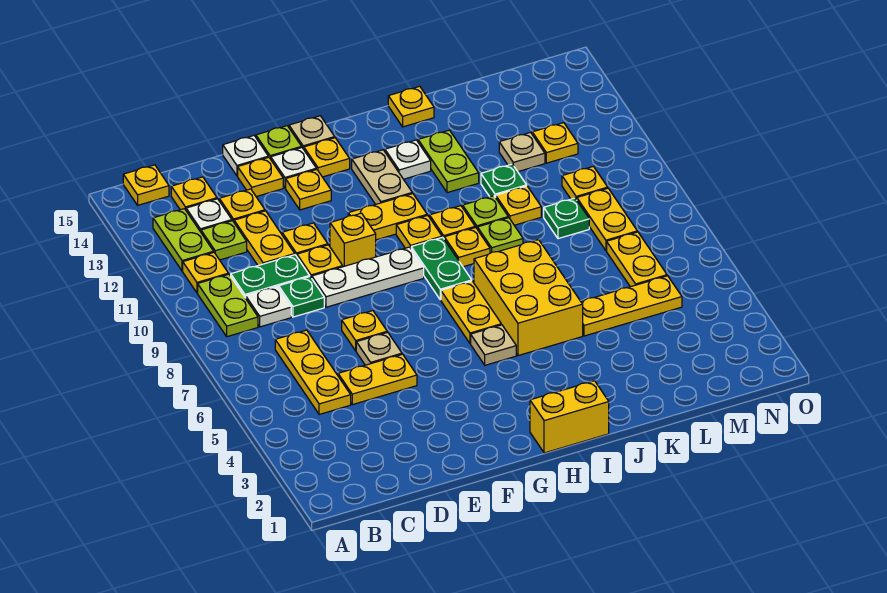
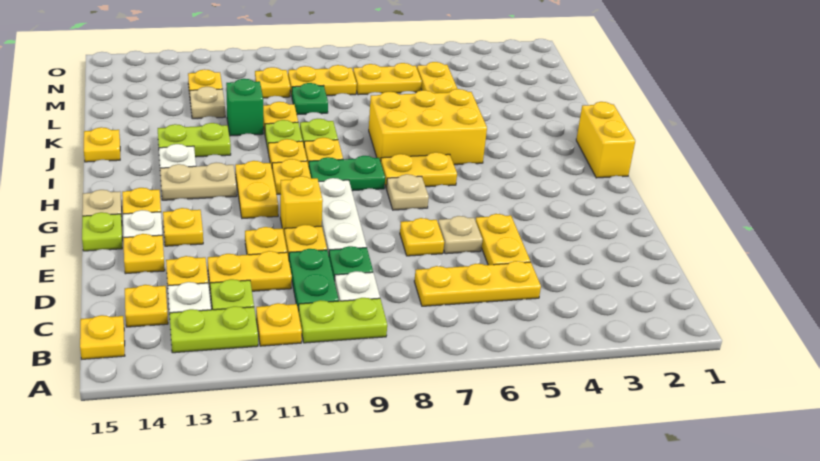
white plate E15 level 1 -> none
tan plate H5 level 1 -> tan plate G7 level 1
green plate K11 level 1 -> green brick K11 level 1

